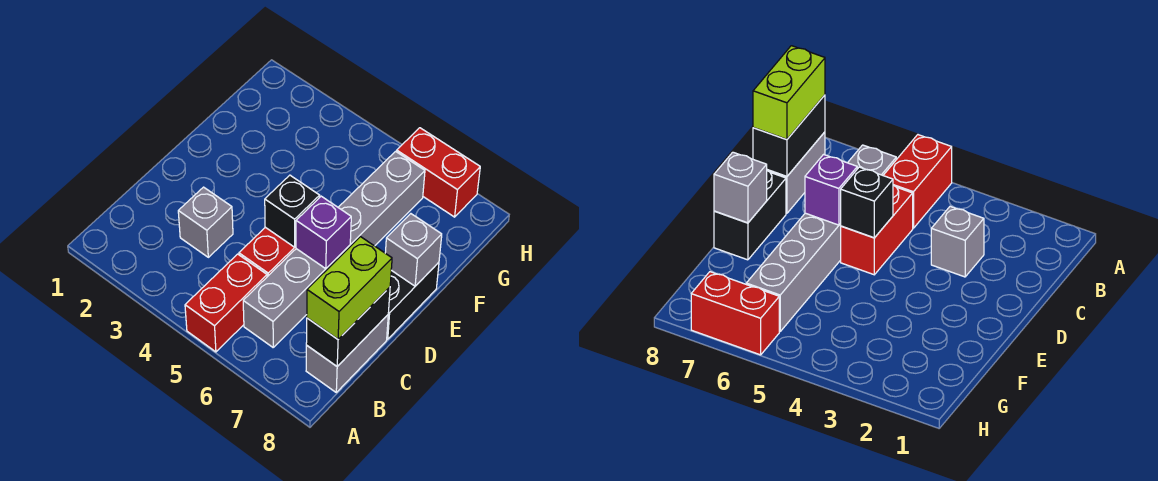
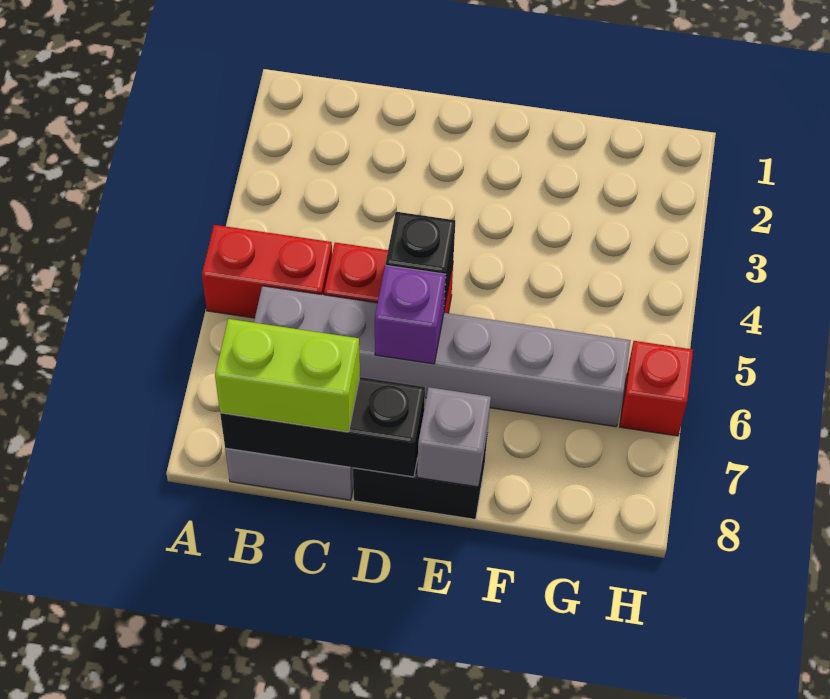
black brick B8:C8 level 2 -> black brick B8:D8 level 2
grey brick C3 level 1 -> none
red brick H6:H7 level 1 -> red brick H6 level 1

